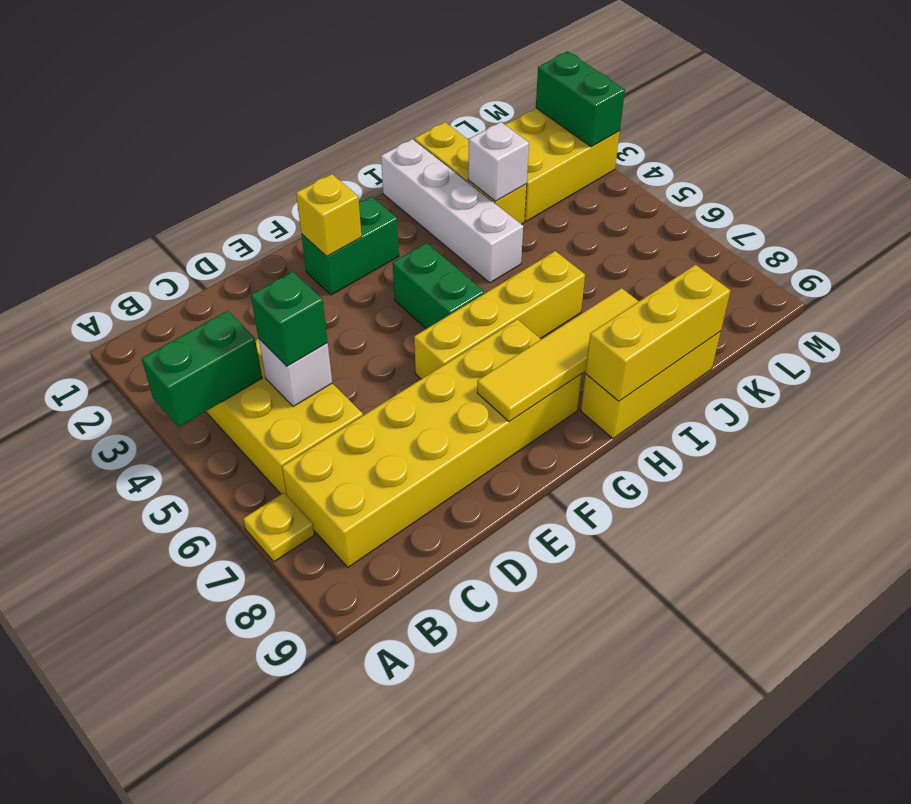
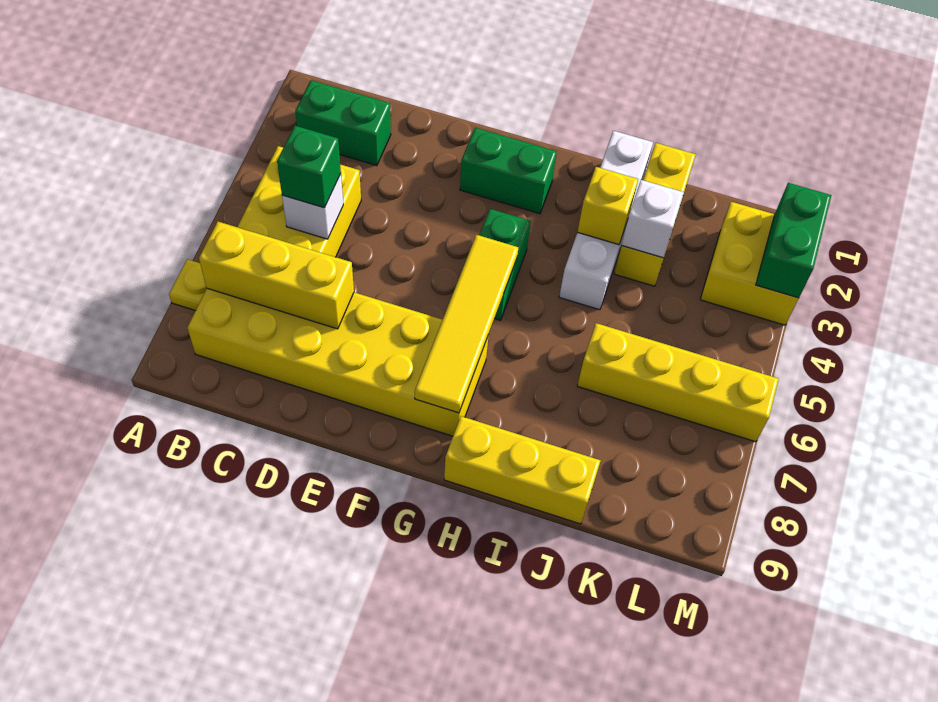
green brick A4:B4 level 2 -> green brick B2:C2 level 1
yellow brick F2 level 2 -> yellow brick I3 level 2
yellow brick F6:I6 level 1 -> yellow brick J6:M6 level 1
yellow tile F8:I8 level 2 -> yellow tile G5:G8 level 2
yellow brick H9:J9 level 2 -> yellow brick B7:D7 level 2
yellow brick K2:M3 level 1 -> yellow brick L2:M3 level 1

